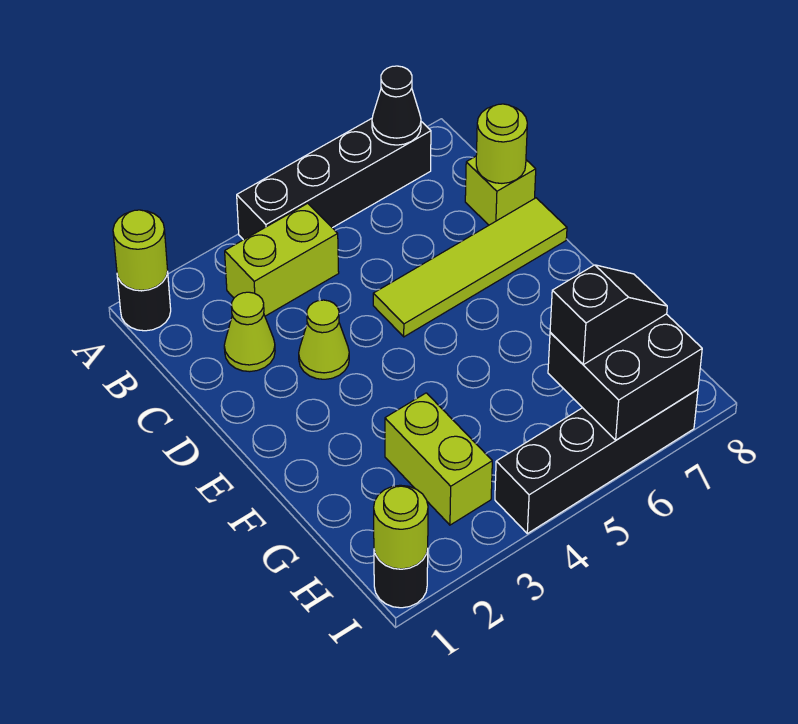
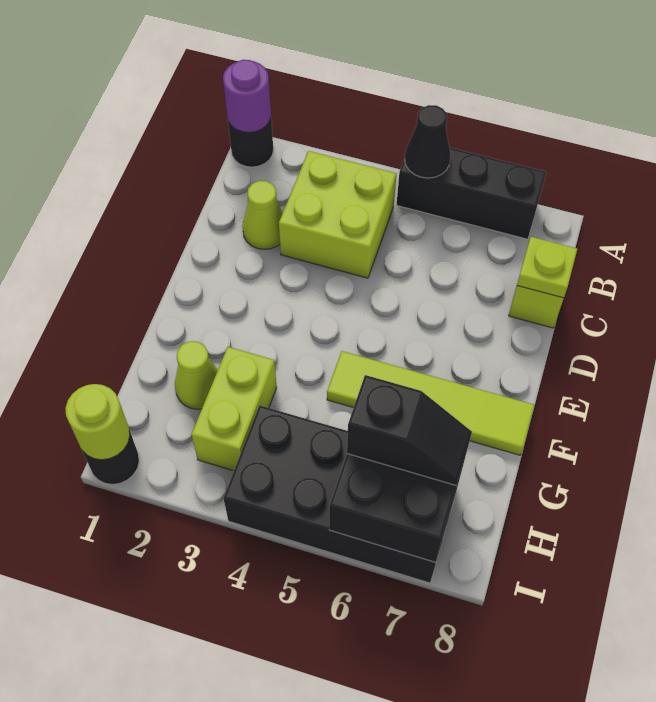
lime round brick A1 level 2 -> purple round brick A1 level 2
black brick A4:A7 level 1 -> black brick A5:A7 level 1
black cone A7 level 2 -> black cone A5 level 2
lime brick B3:B4 level 1 -> lime brick B3:C4 level 1
lime round brick C8 level 2 -> lime plate C8 level 2
lime cone D3 level 1 -> lime cone G2 level 1
lime tile D5:D8 level 1 -> lime tile F5:F8 level 1
black brick I4:I7 level 1 -> black brick H4:I7 level 1

